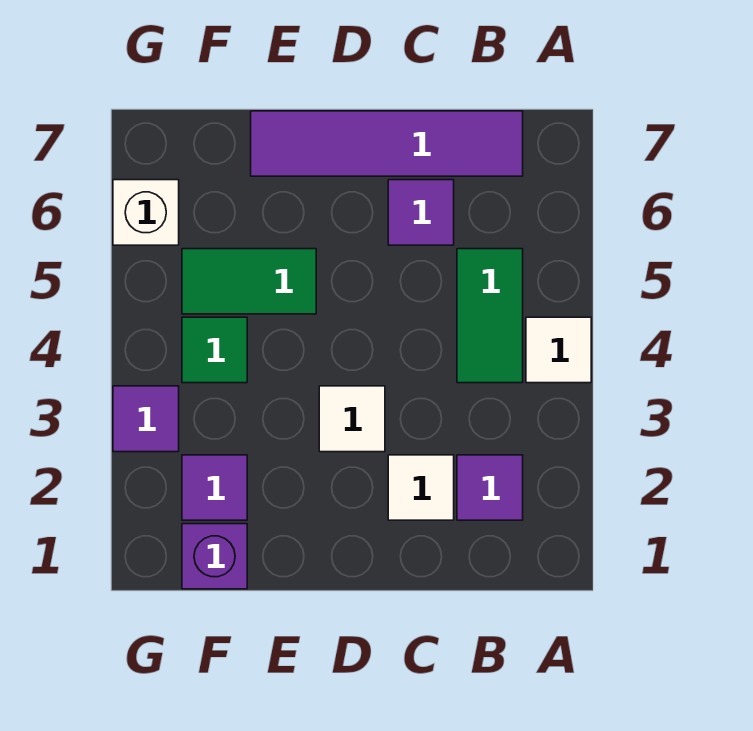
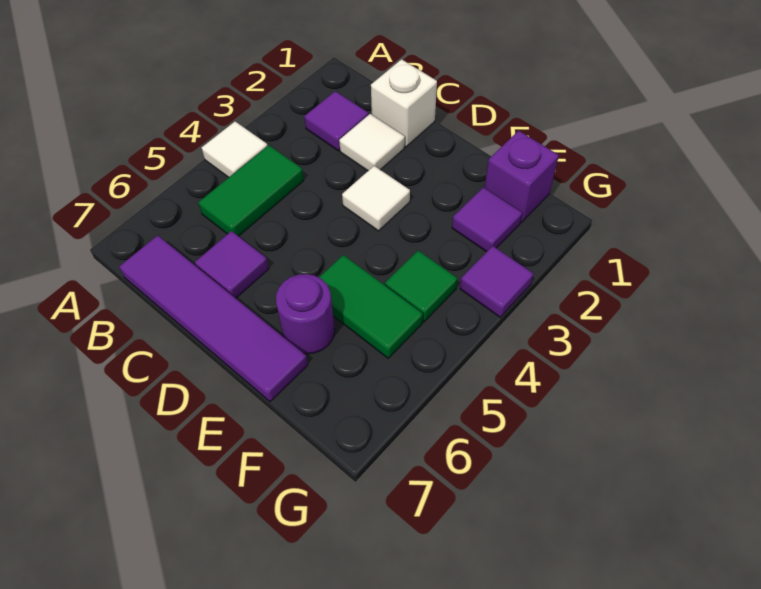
none -> purple round brick E6 level 1
white brick G6 level 1 -> white brick C1 level 1

